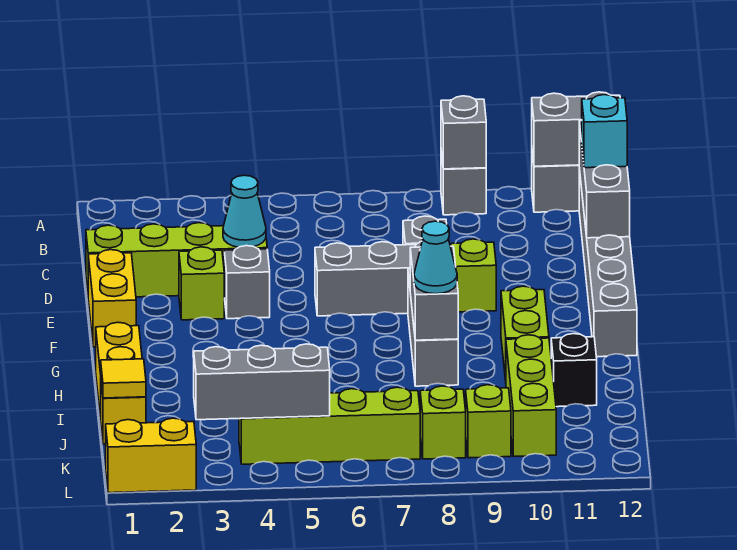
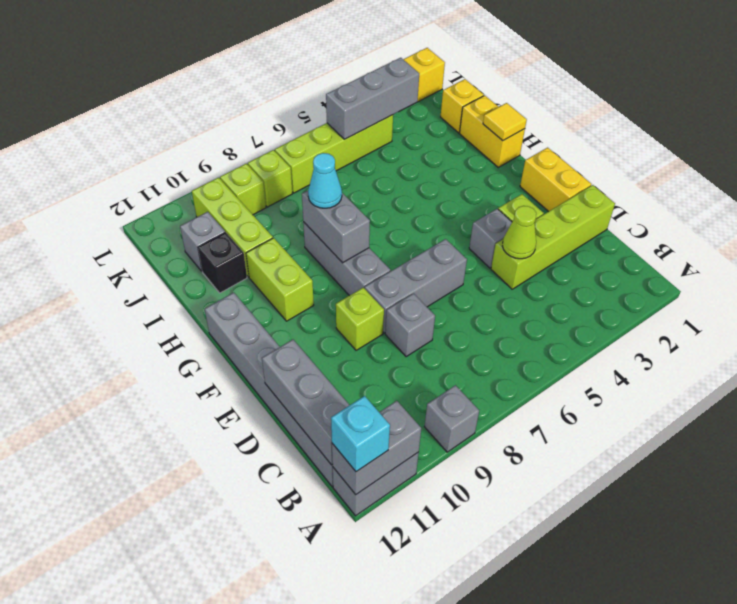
grey brick A9 level 2 -> grey brick J11 level 1
cyan brick C12 level 3 -> cyan brick A12 level 3
cyan cone D4 level 2 -> lime cone D4 level 2
yellow tile J1 level 2 -> yellow tile H1 level 2

